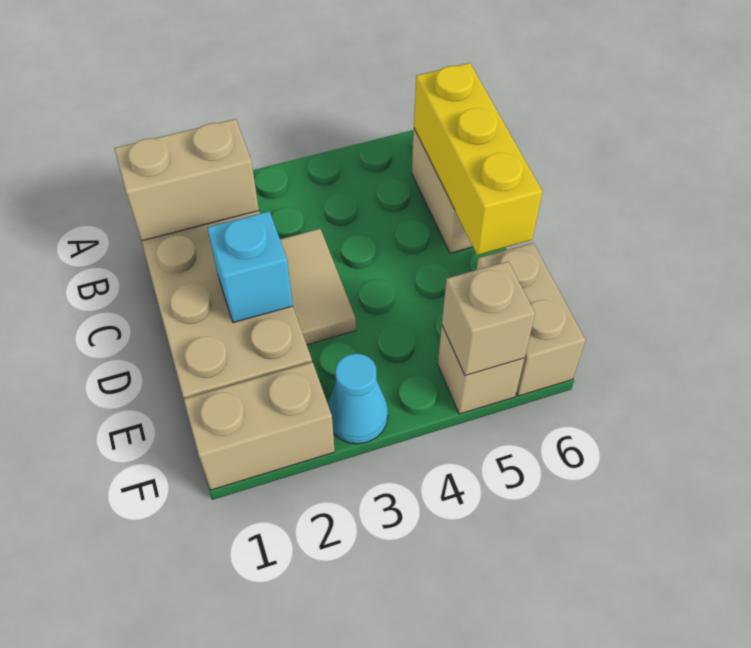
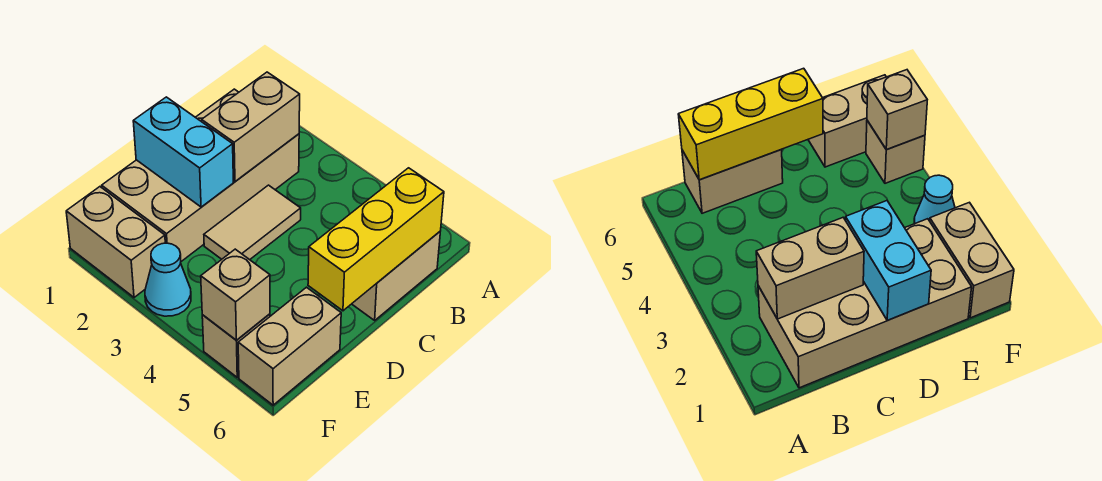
tan brick B1:B2 level 2 -> tan brick B2:C2 level 2
cyan brick D2 level 2 -> cyan brick D1:D2 level 2

